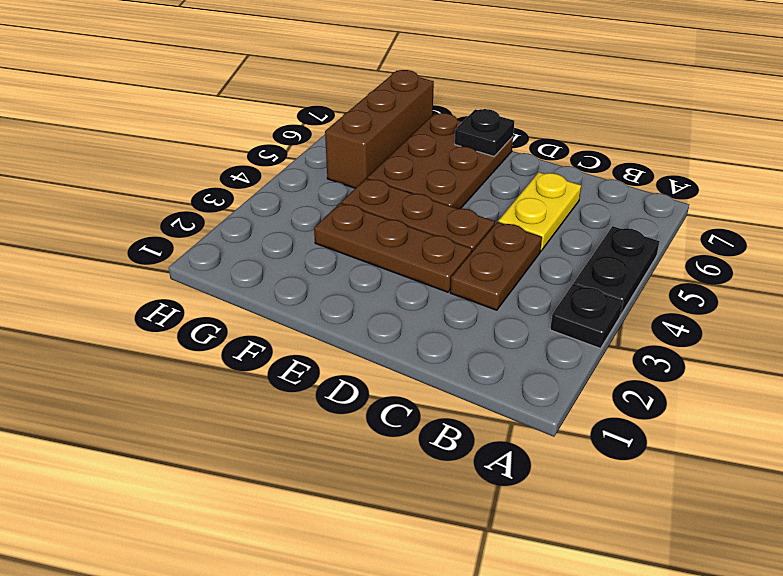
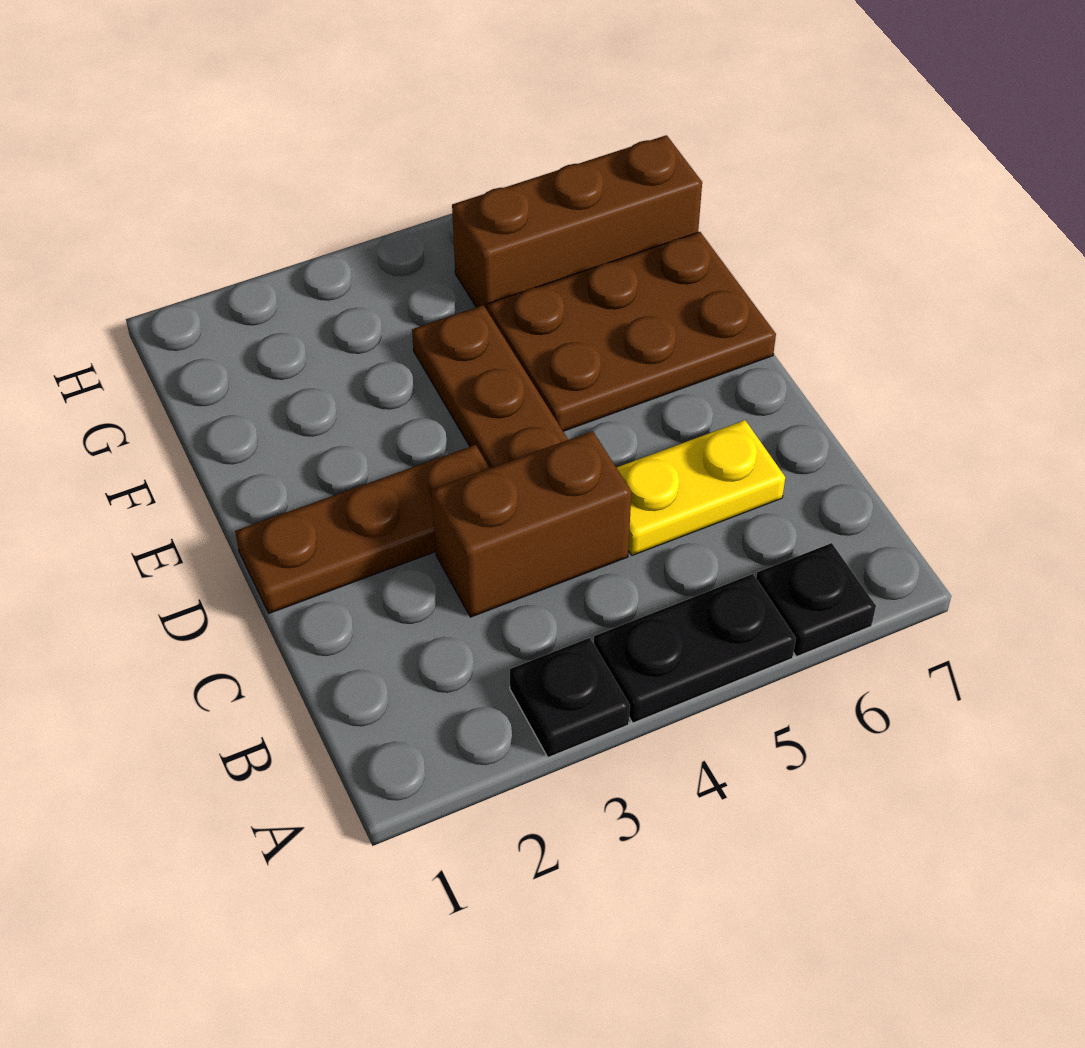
brown plate C3:C4 level 1 -> brown brick C3:C4 level 1
brown plate D3:F3 level 1 -> brown plate D1:D3 level 1
black plate E7 level 2 -> black plate A6 level 1

